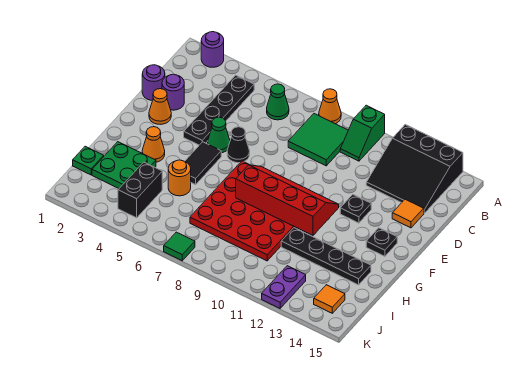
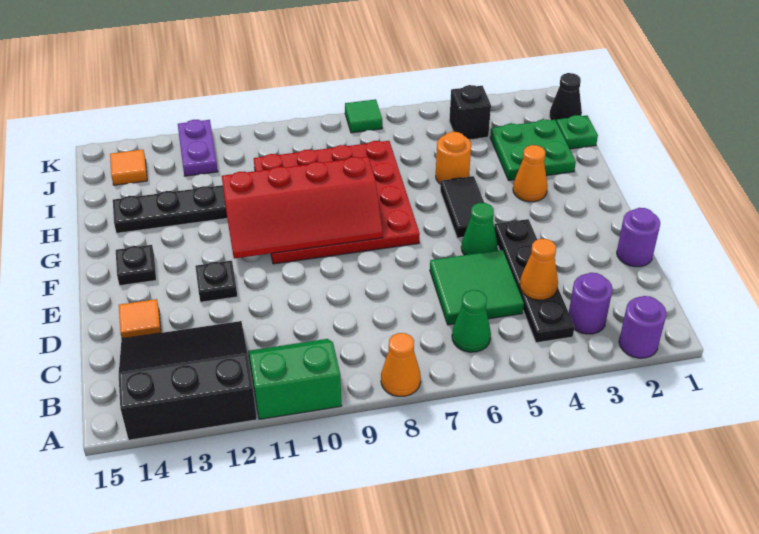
green slope A10:B10 level 1 top A -> green slope A10:B11 level 1 top A
green tile B8:C9 level 1 -> green tile C5:D6 level 1
purple round brick D2 level 1 -> purple round brick B3 level 1
orange cone E2 level 1 -> orange cone C4 level 2
black cone E6 level 1 -> black cone J1 level 1
black brick I4:J4 level 1 -> black brick J4 level 1

